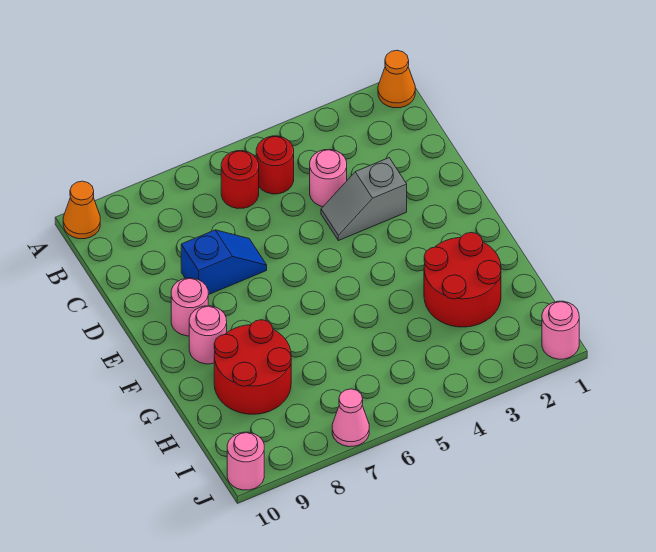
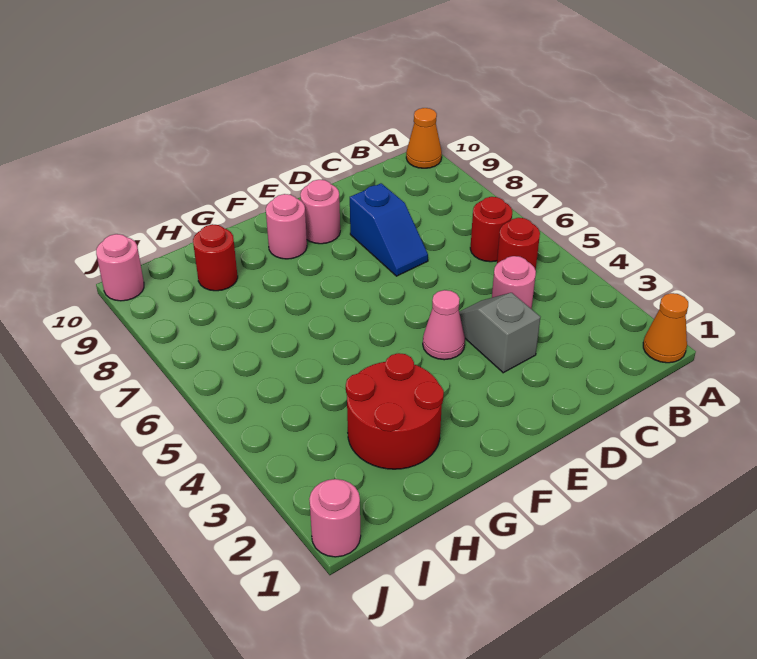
red round brick G8:H9 level 1 -> red round brick H9 level 1
pink cone J7 level 1 -> pink cone E4 level 1

